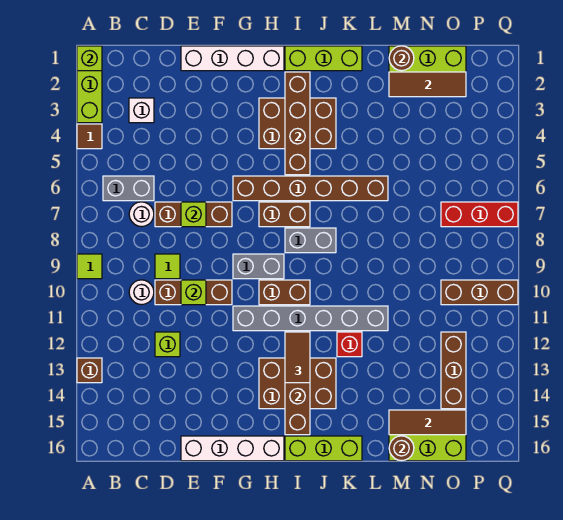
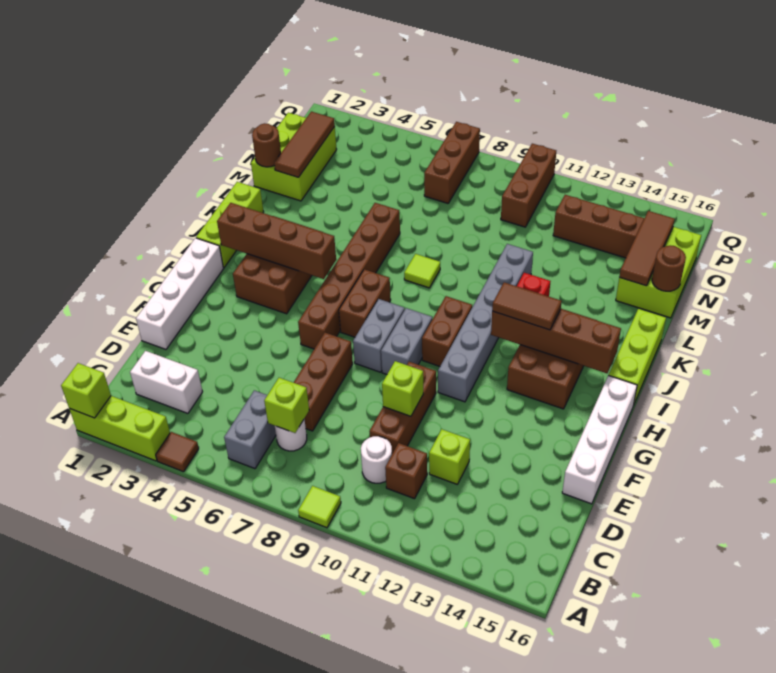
brown brick A13 level 1 -> brown brick C11 level 1
white brick C3 level 1 -> white brick C2:C3 level 1
lime tile D9 level 1 -> lime tile K8 level 1
lime brick E7 level 2 -> lime brick C7 level 2
grey brick I8:J8 level 1 -> grey brick G8:H8 level 1
red brick O7:Q7 level 1 -> brown brick O7:Q7 level 1

